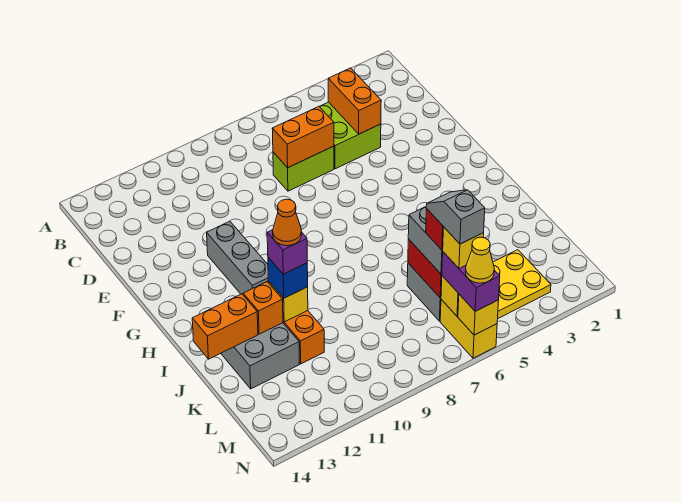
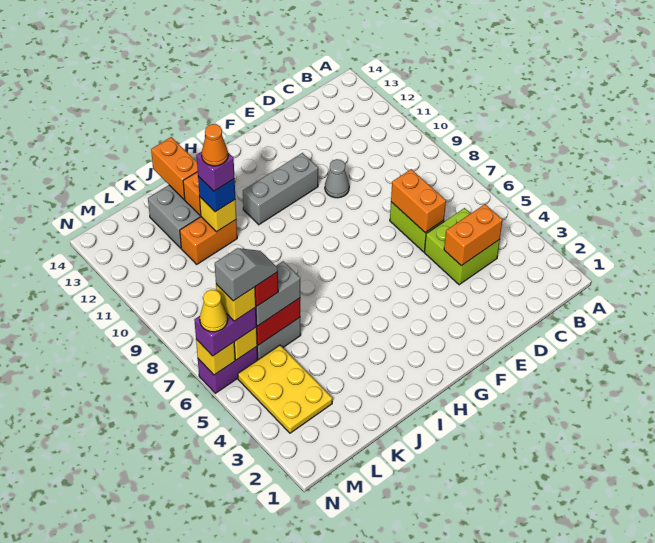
none -> grey cone E10 level 1
yellow brick M6:N6 level 1 -> purple brick M6:N6 level 1

